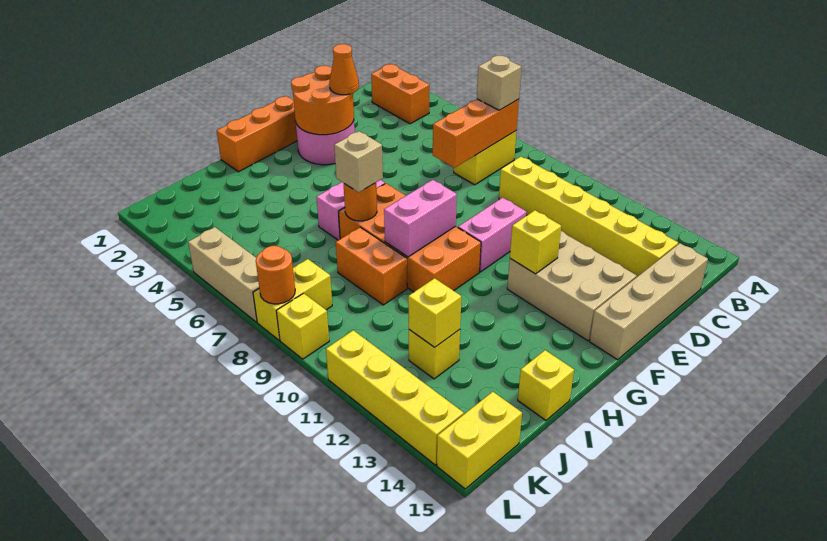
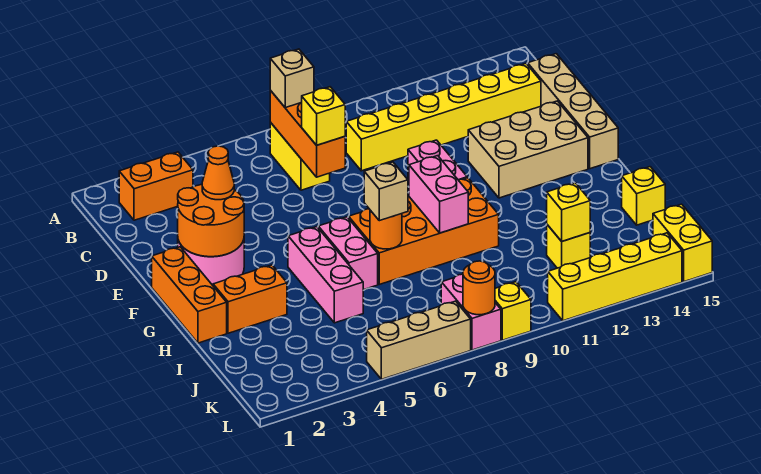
yellow brick F12 level 2 -> yellow brick D7 level 3
none -> pink brick G5:I5 level 1
orange brick I8:I9 level 1 -> orange brick H2:H3 level 1
yellow brick K8:L8 level 1 -> pink brick K8:L8 level 1

